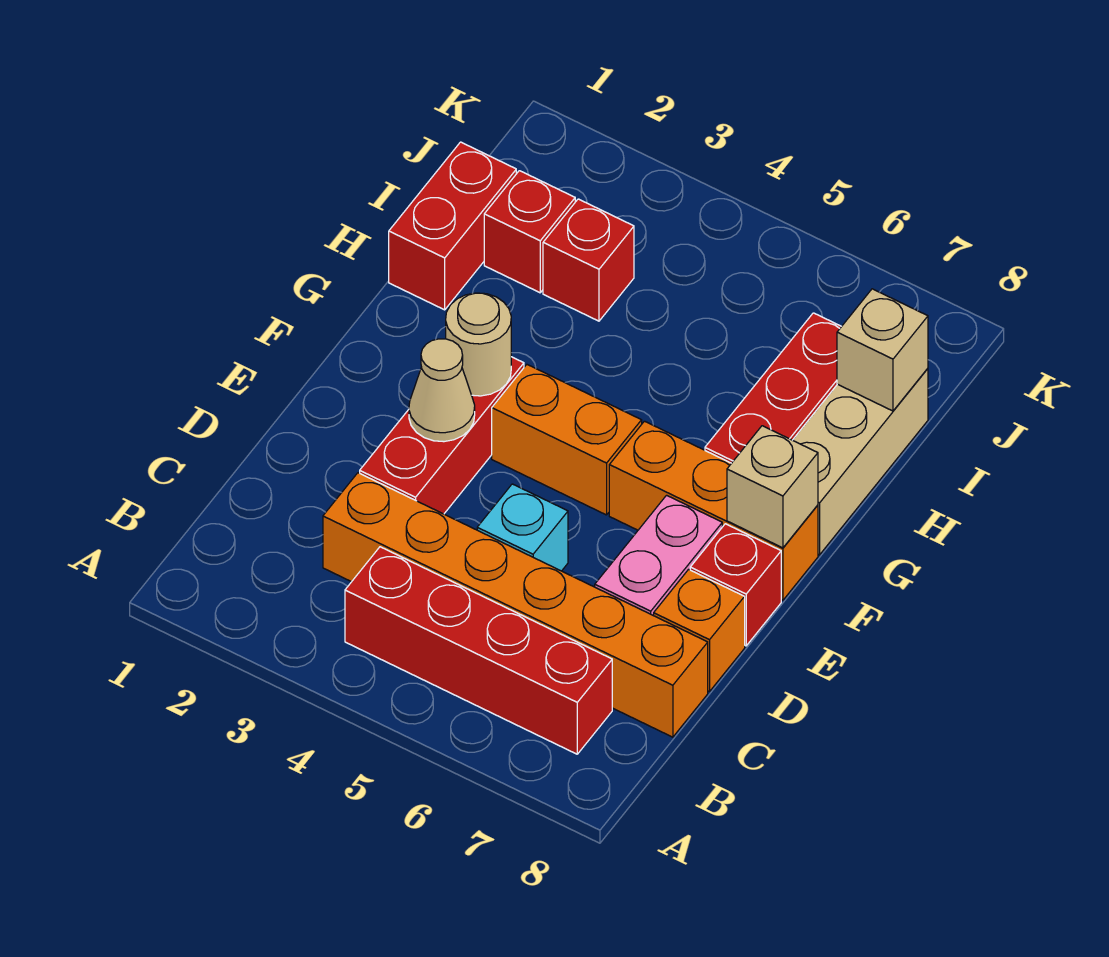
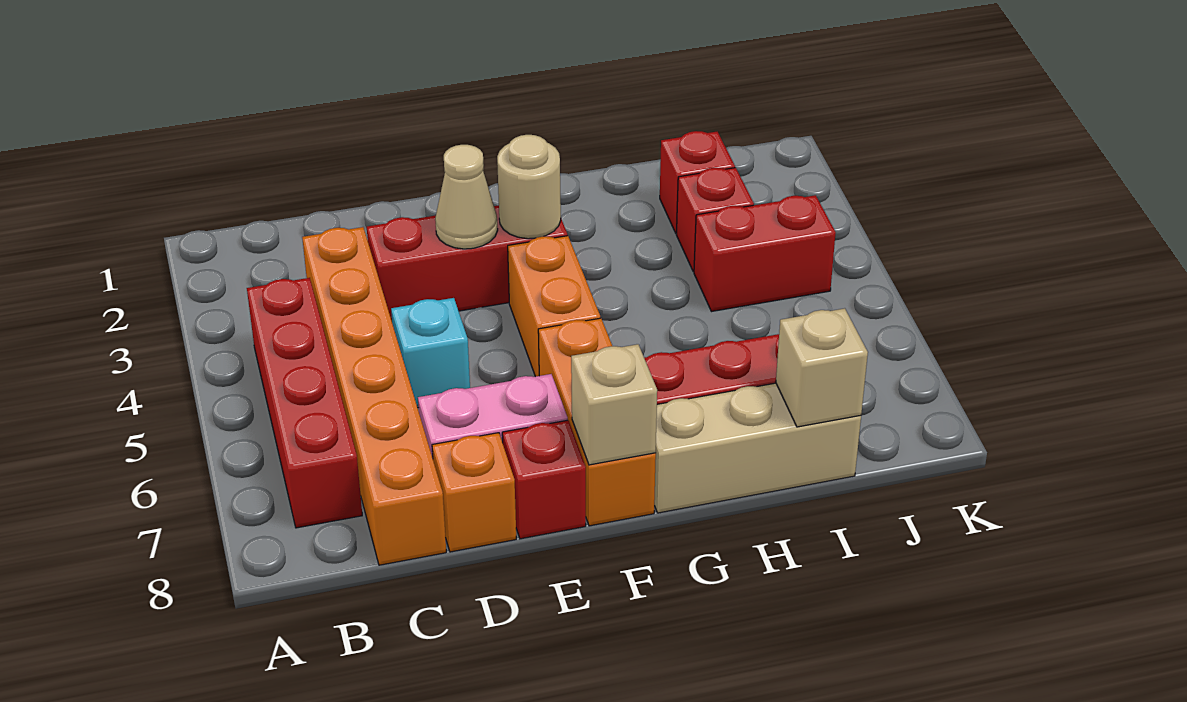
red brick H1:I1 level 1 -> red brick I4:J4 level 1

